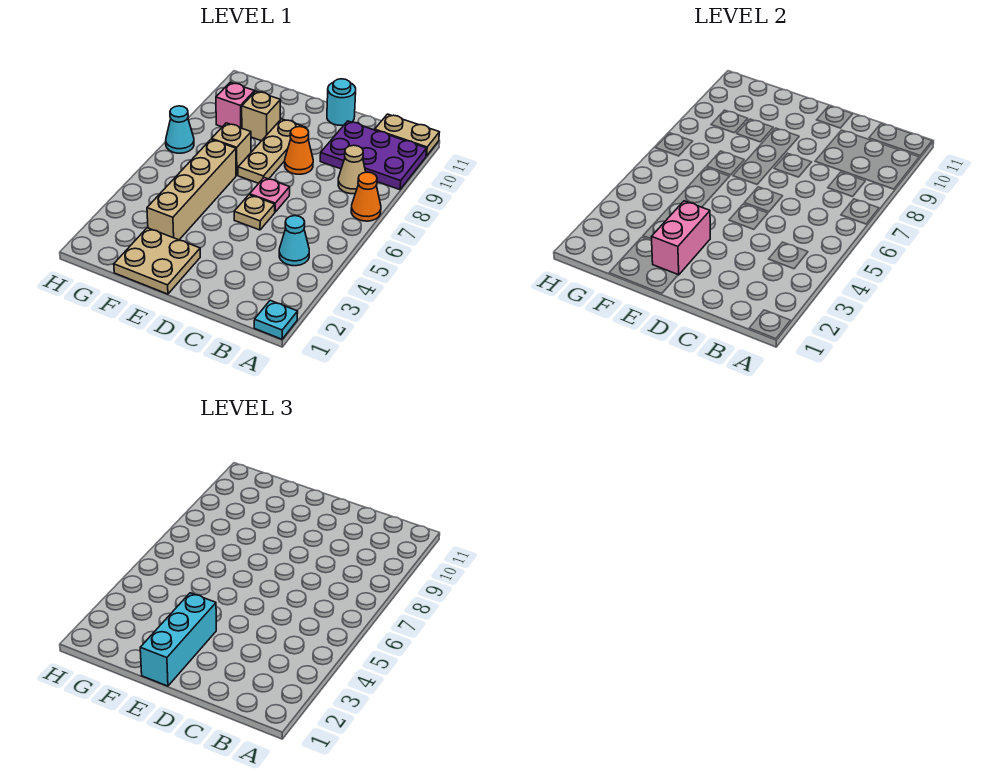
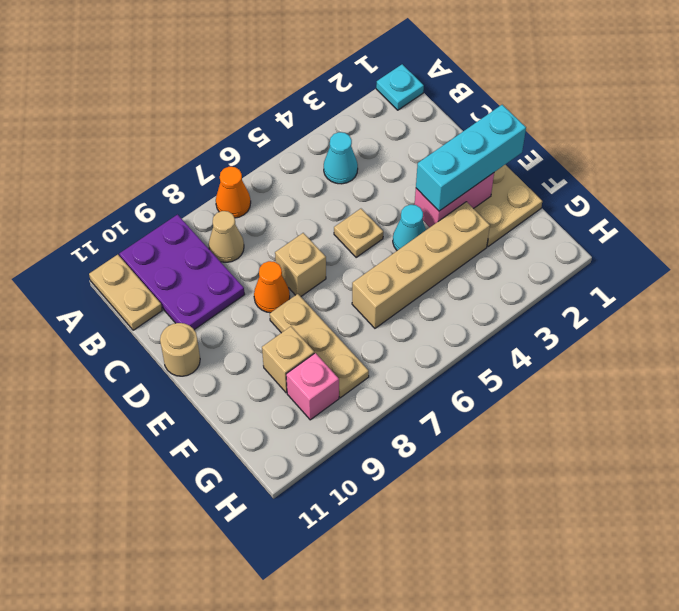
pink plate D6 level 1 -> none
cyan round brick D11 level 1 -> tan round brick D11 level 1
tan plate E7:E9 level 1 -> tan plate E8:G8 level 1
tan brick F7 level 1 -> tan brick D7 level 1
cyan cone H7 level 1 -> cyan cone E4 level 1

